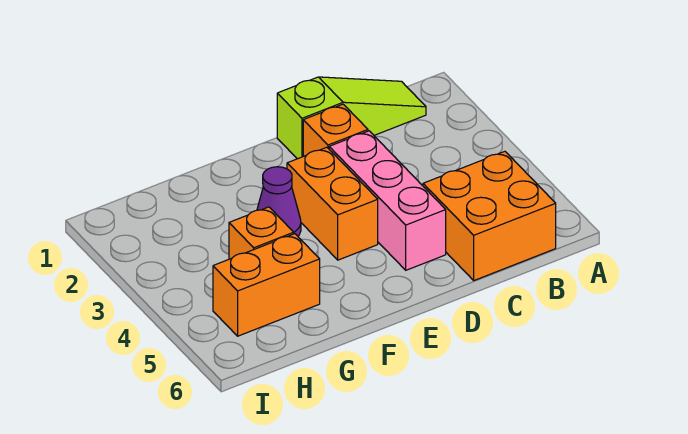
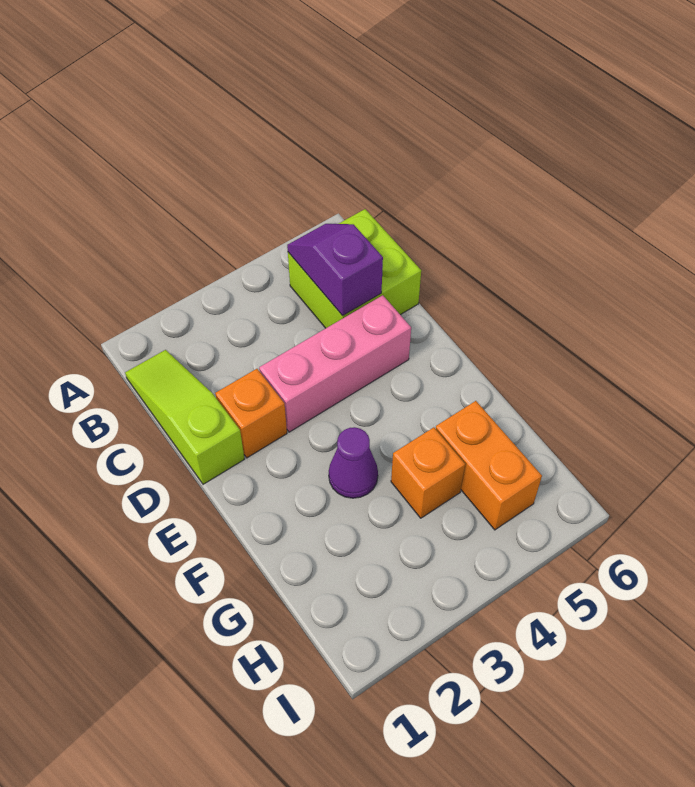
orange brick B5:C6 level 1 -> lime brick B5:C6 level 1
none -> purple slope B5:C5 level 2 top C
orange brick E3:E4 level 1 -> none

